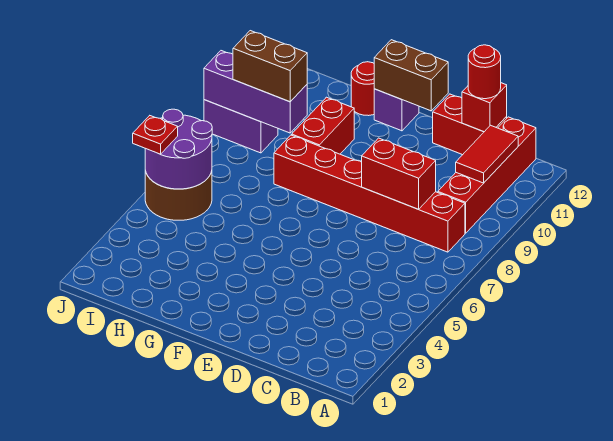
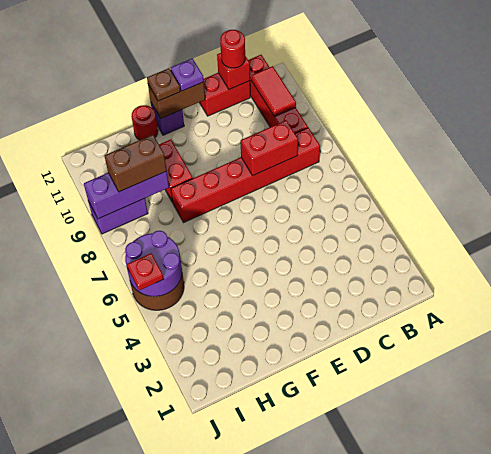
none -> purple plate E12 level 3
none -> brown plate F12 level 3

